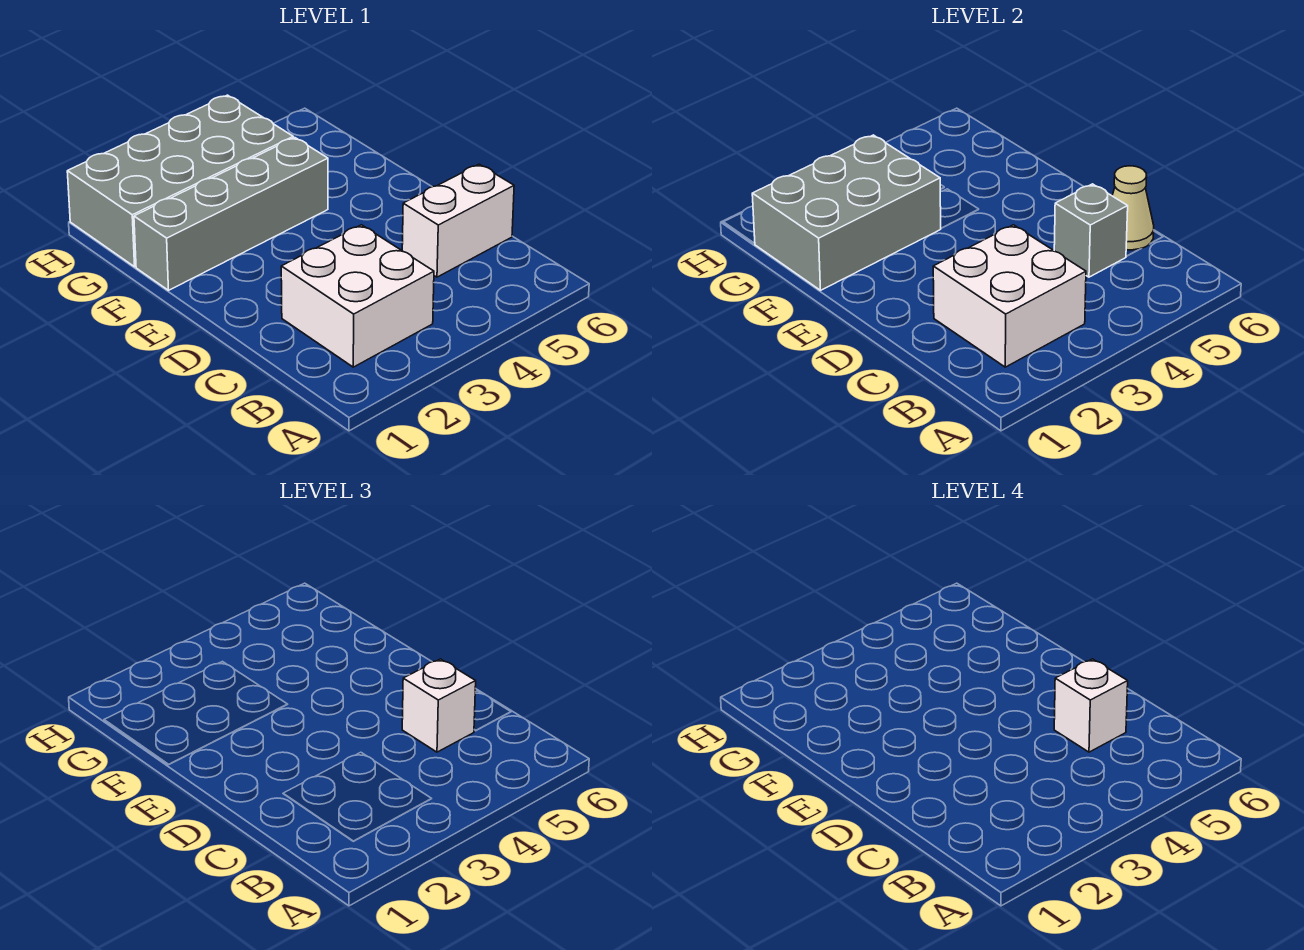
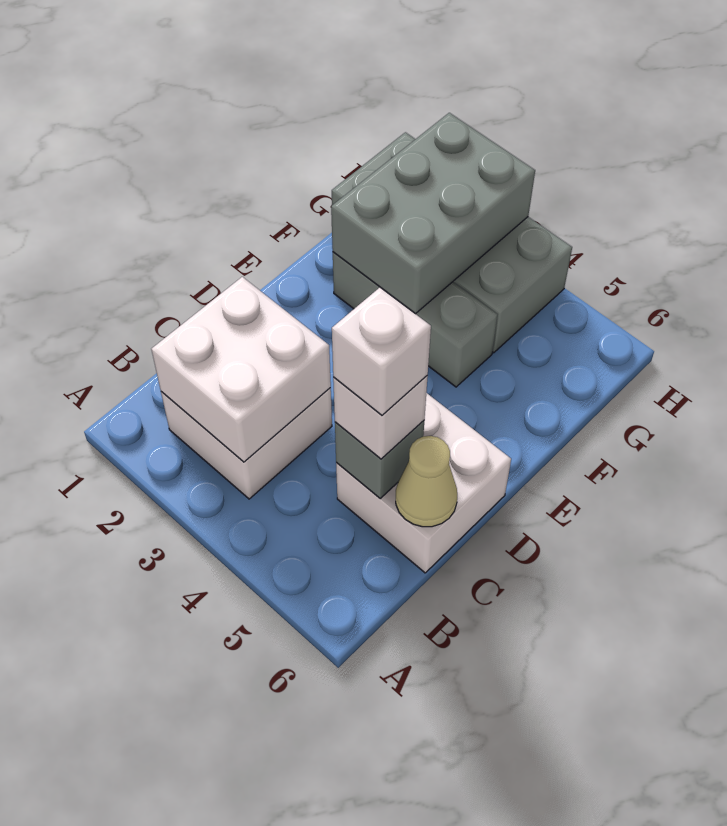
white brick C5:C6 level 1 -> white brick C5:D6 level 1
grey brick F1:F4 level 1 -> grey brick F2:F4 level 1
grey brick F1:G3 level 2 -> grey brick F2:H3 level 2

